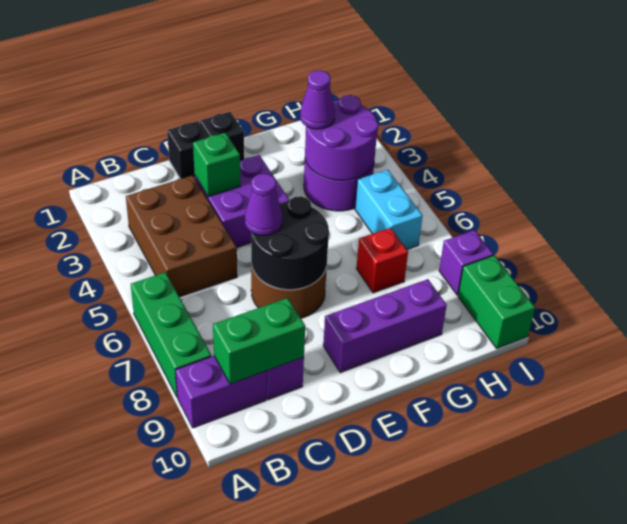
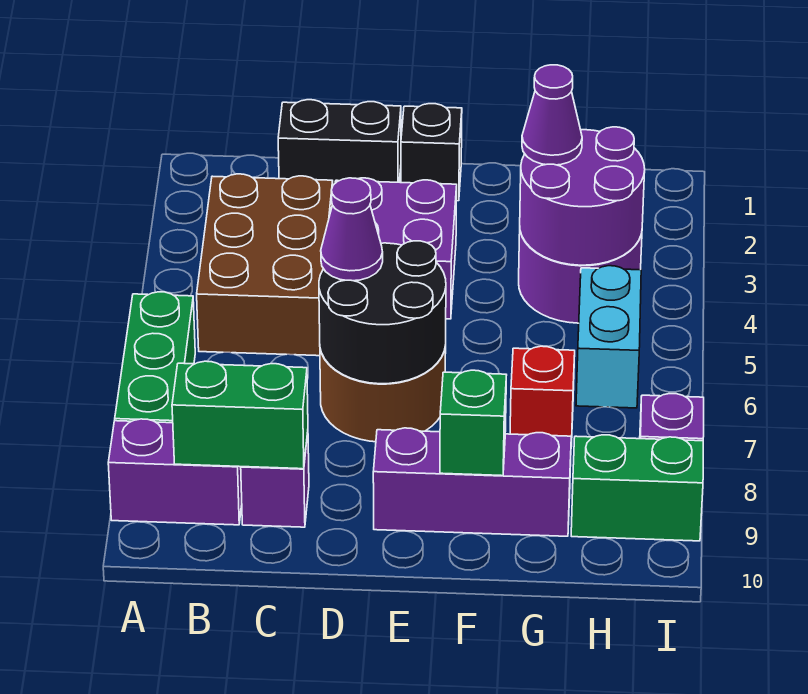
black brick D1 level 1 -> black brick C1:D1 level 1
green brick D3 level 2 -> green brick F9 level 2
green brick I9:I10 level 1 -> green brick H9:I9 level 1

